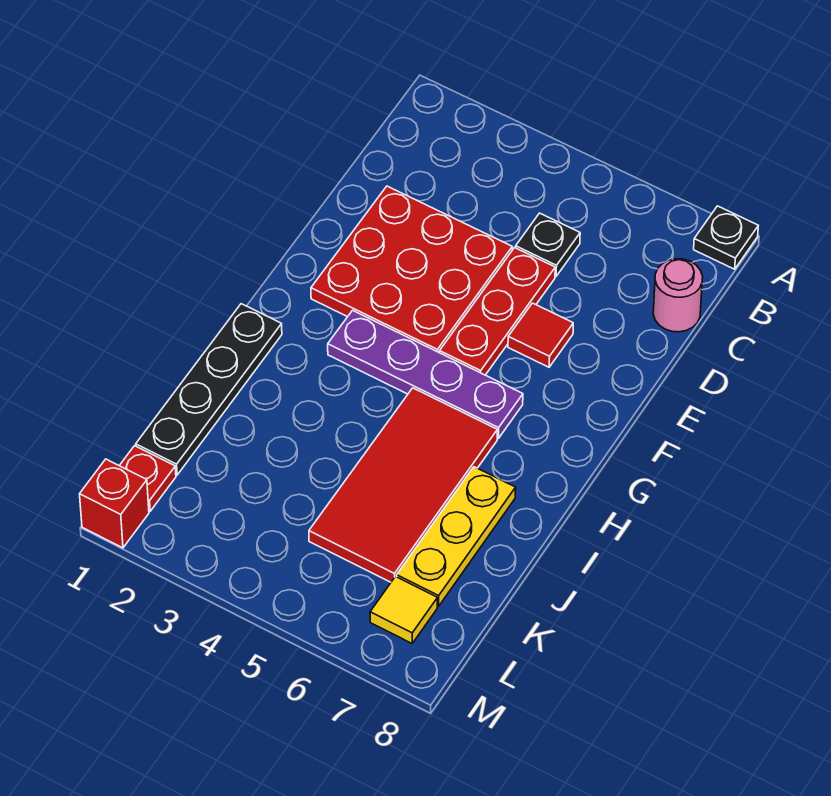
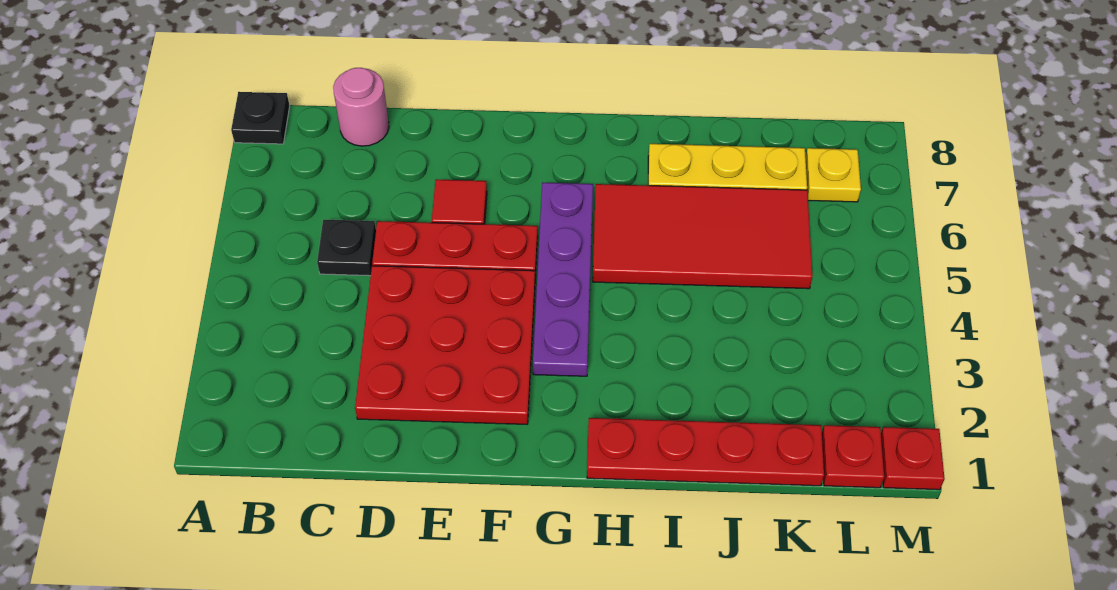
black plate H1:K1 level 1 -> red plate H1:K1 level 1
yellow tile L7 level 1 -> yellow plate L7 level 1
red brick M1 level 1 -> red plate M1 level 1

